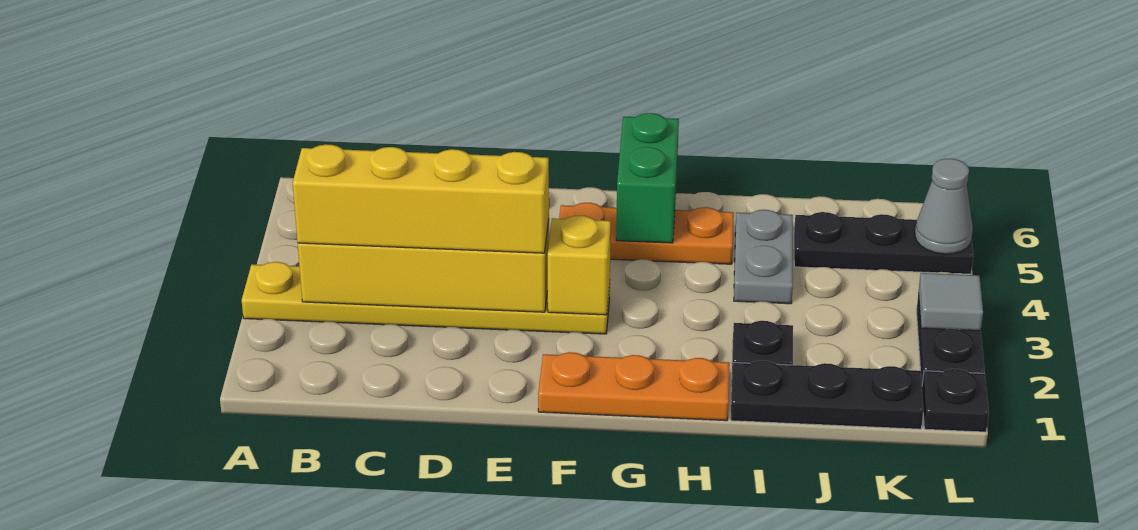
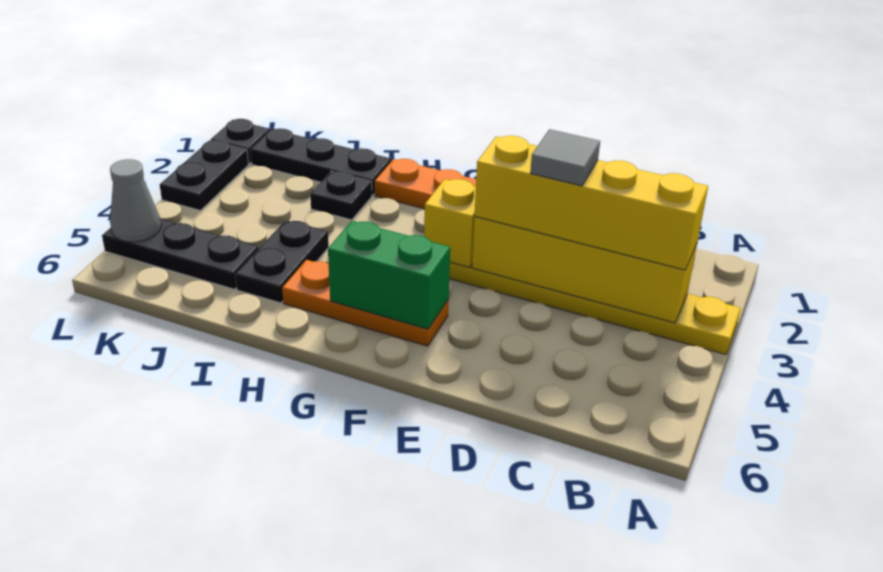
green brick G5:G6 level 2 -> green brick F5:G5 level 2
grey plate I4:I5 level 1 -> black plate I4:I5 level 1
grey tile L3 level 2 -> grey tile D3 level 4

